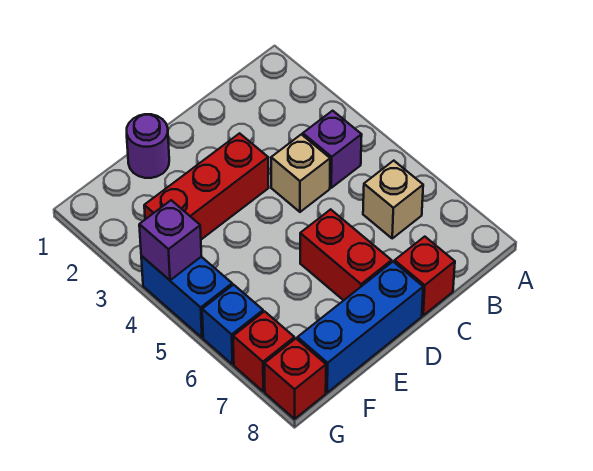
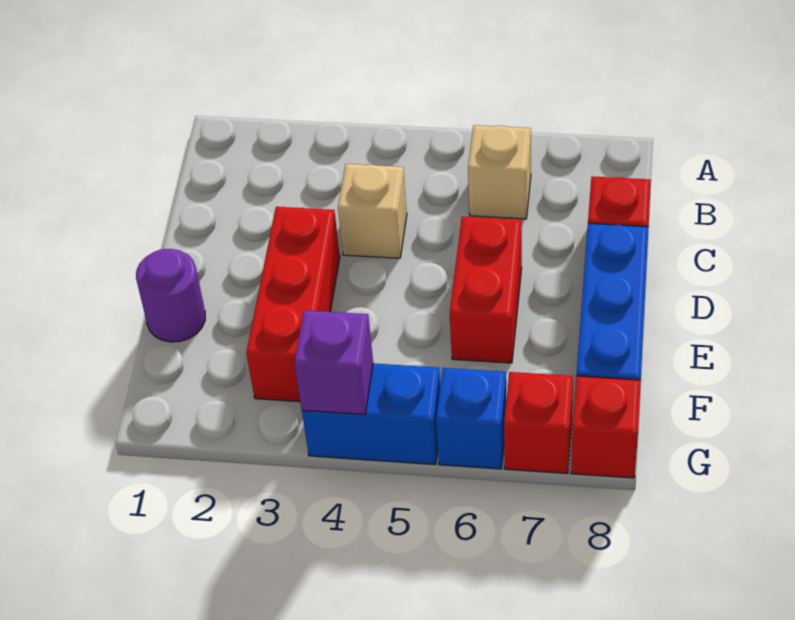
purple brick B4 level 1 -> none
red brick D6:D7 level 1 -> red brick D6:E6 level 1

